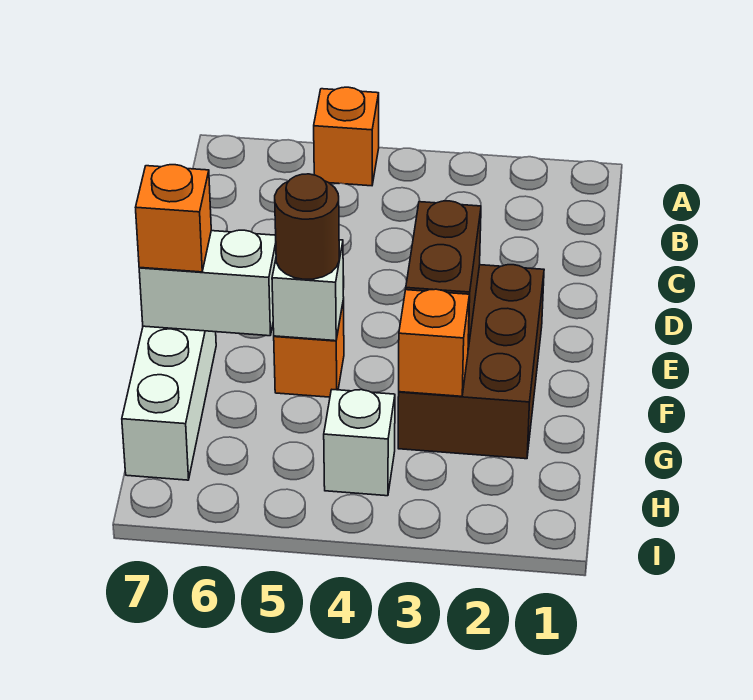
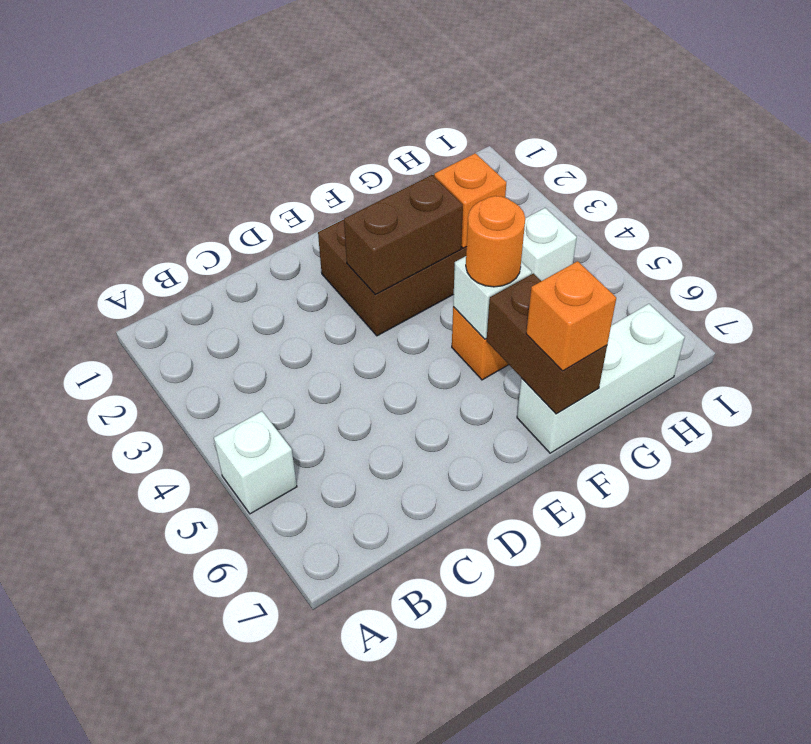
orange brick A5 level 1 -> white brick A5 level 1
brown round brick F5 level 3 -> orange round brick F5 level 3
white brick F6:F7 level 2 -> brown brick F6:F7 level 2

